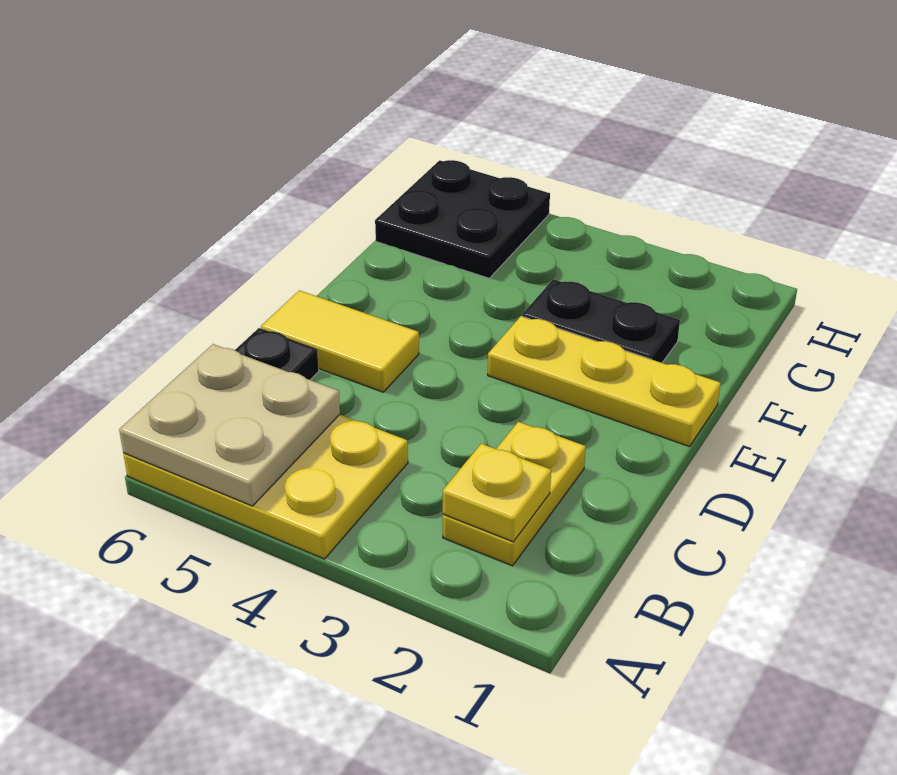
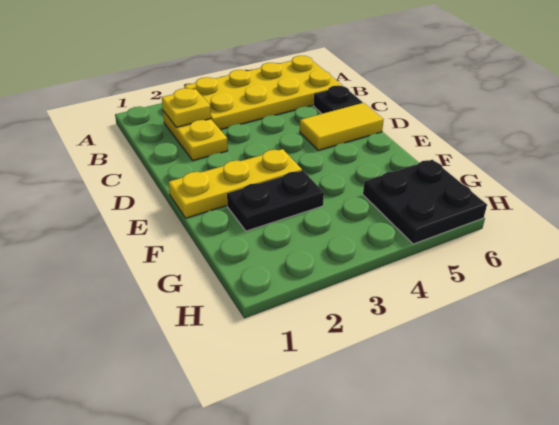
yellow plate A4:B6 level 1 -> yellow plate A3:B6 level 1
tan plate A5:B6 level 2 -> none

